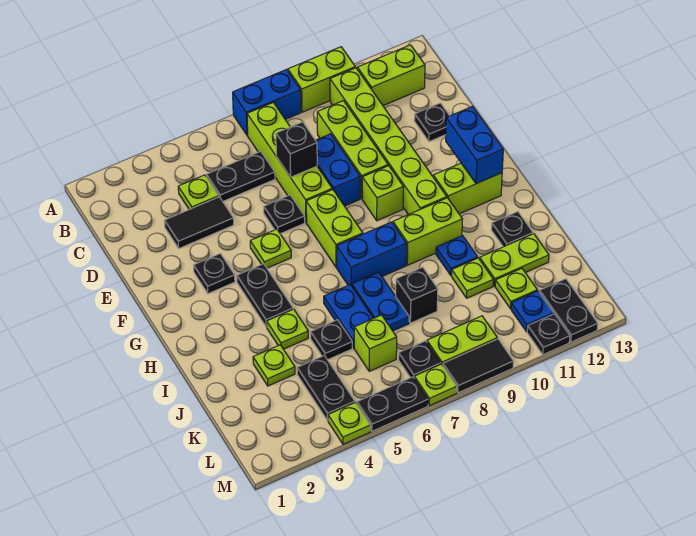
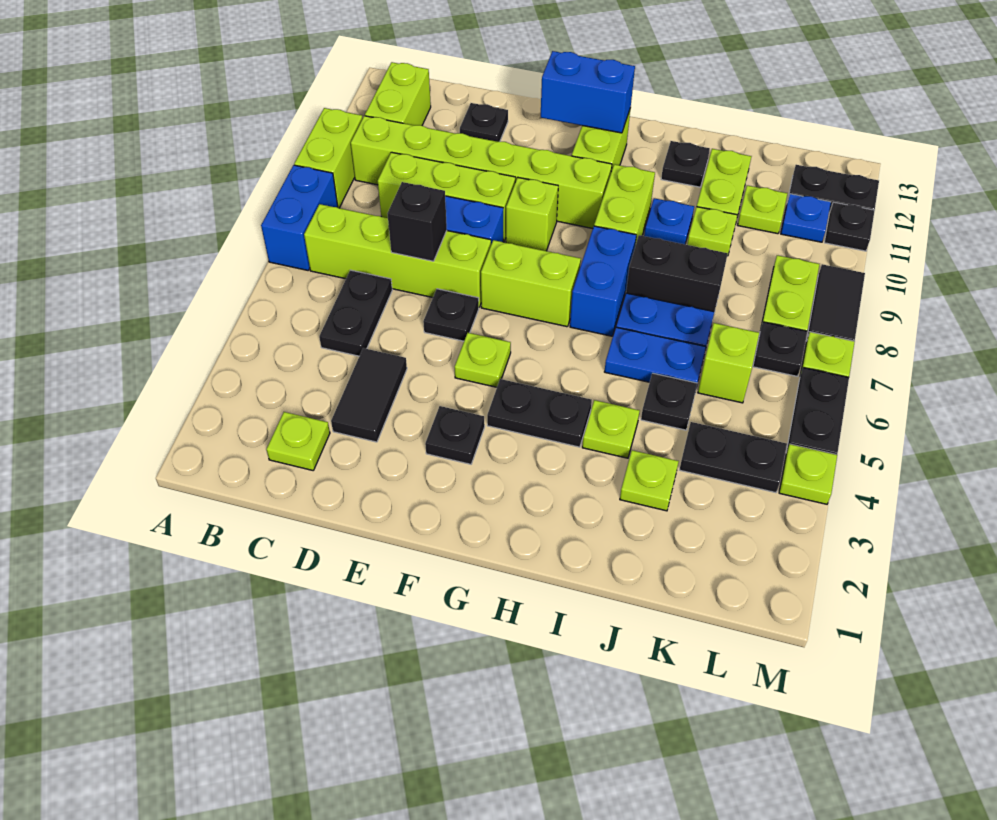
lime plate C4 level 1 -> lime plate C2 level 1
black brick J8 level 1 -> black brick I8:J8 level 1

